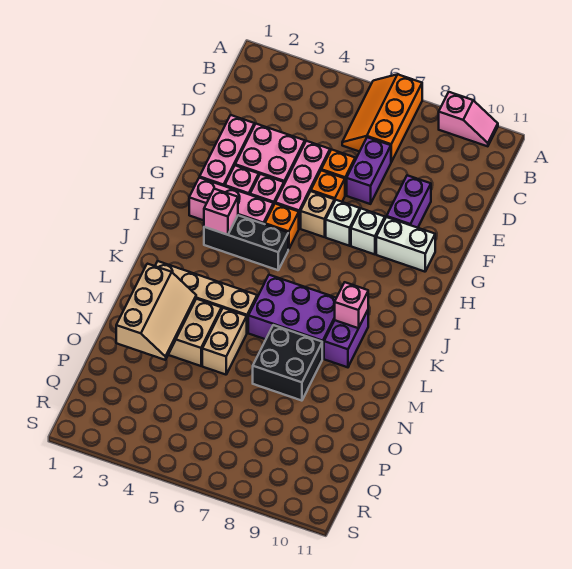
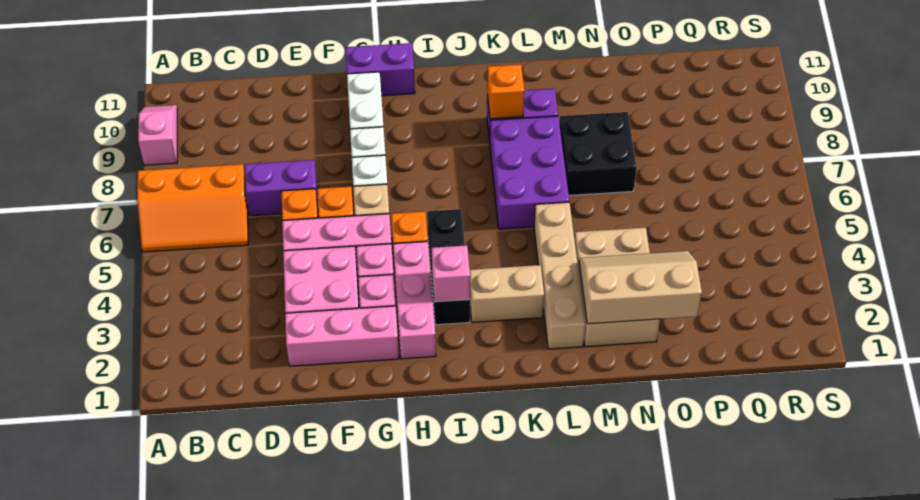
purple brick E9:F9 level 1 -> purple brick G11:H11 level 1
pink brick K9 level 2 -> orange brick K9 level 2
tan brick M5:N5 level 1 -> tan brick J3:K3 level 1

